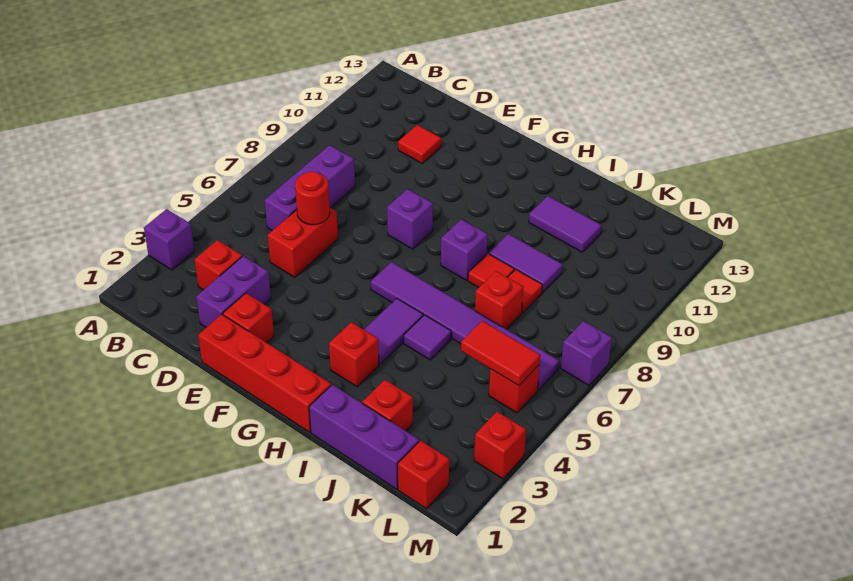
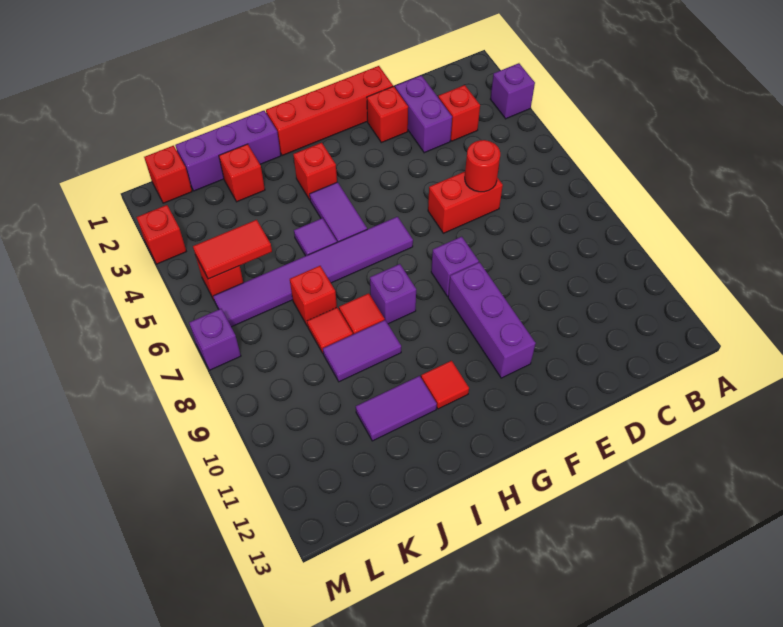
purple brick C6:C8 level 1 -> purple brick F9:F11 level 1
red brick D5:D6 level 1 -> red brick D6:E6 level 1
red tile D11 level 1 -> red tile H11 level 1

